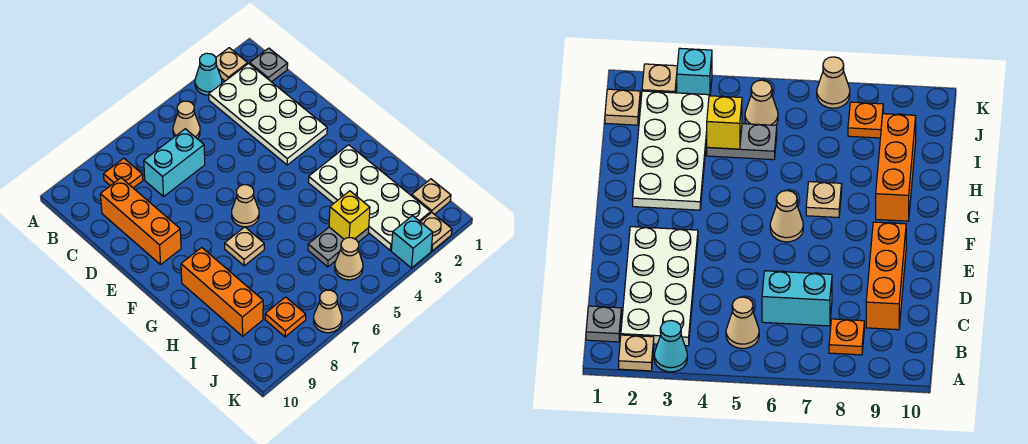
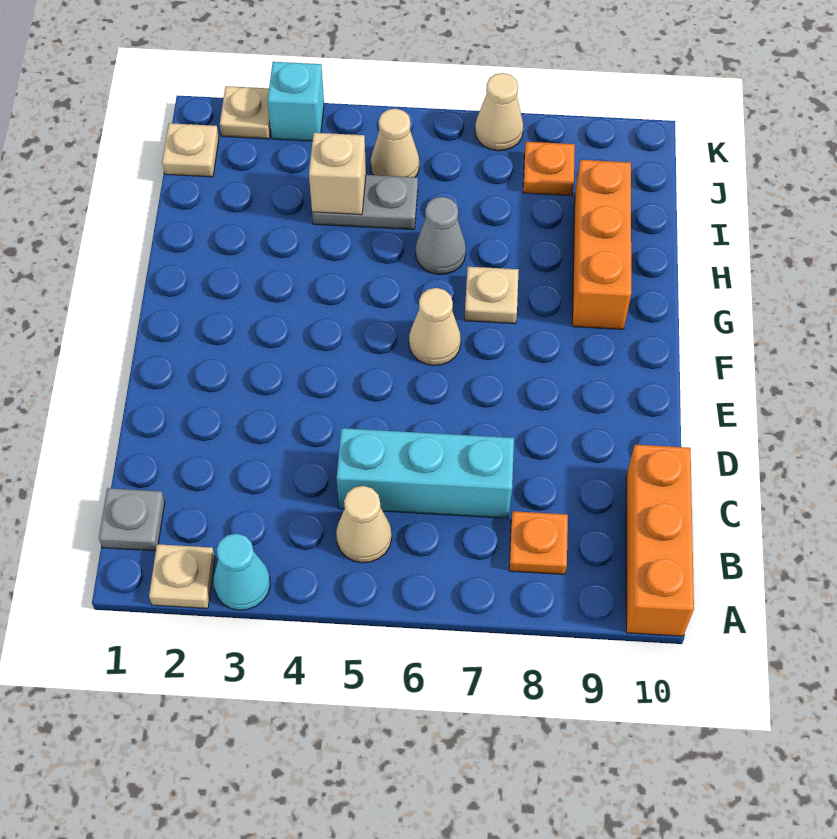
white plate B2:E3 level 1 -> none
cyan brick C6:C7 level 1 -> cyan brick C5:C7 level 1
orange brick C9:E9 level 1 -> orange brick A10:C10 level 1
white plate G2:J3 level 1 -> none
none -> grey cone H6 level 1
yellow brick I4 level 2 -> tan brick I4 level 2

